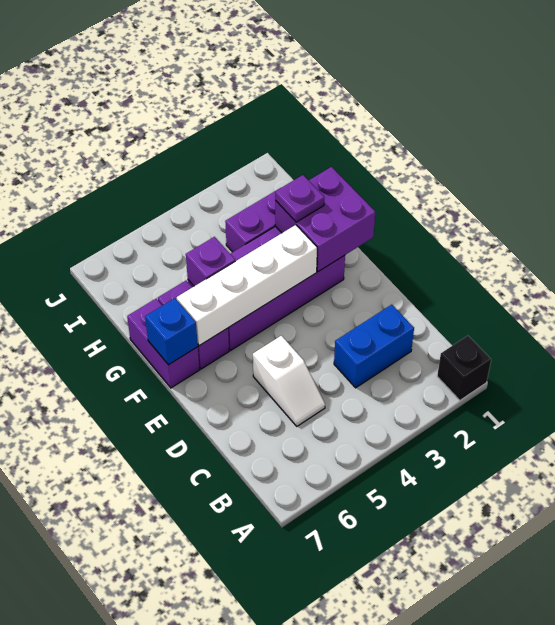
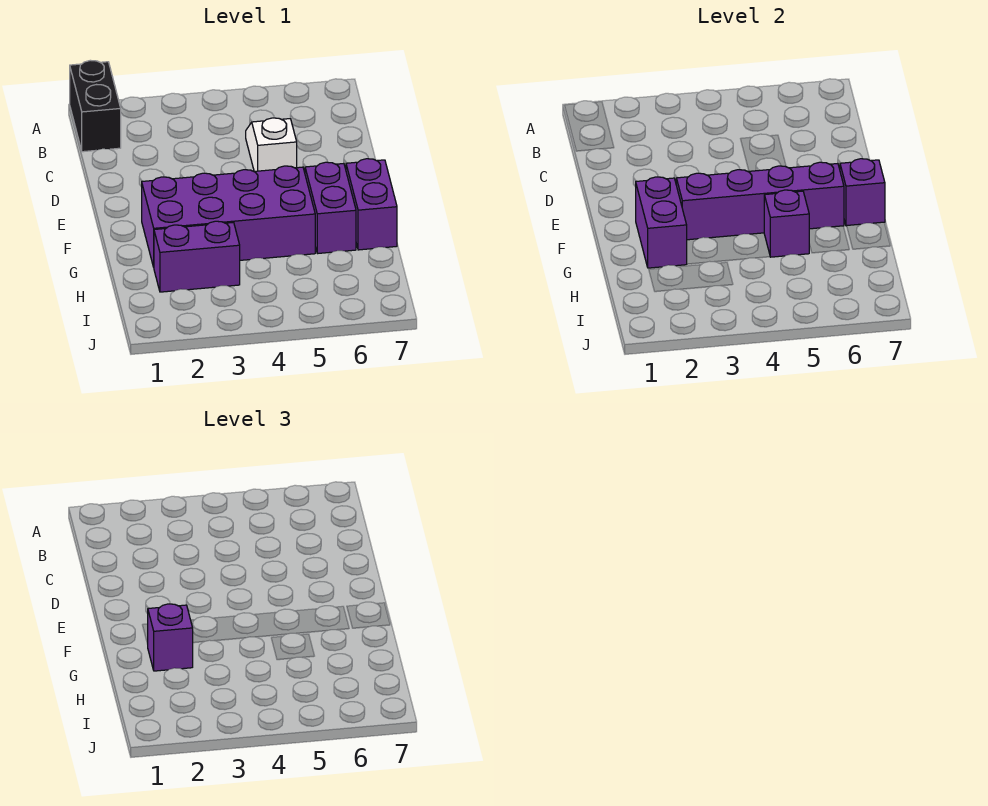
black brick A1 level 1 -> black brick A1:B1 level 1
blue brick C2:C3 level 1 -> none
purple brick F1:G2 level 2 -> purple brick F2:G2 level 2
white brick F3:F6 level 2 -> purple brick F3:F6 level 2
blue brick F7 level 2 -> purple brick F7 level 2
purple plate G2 level 3 -> purple brick G2 level 3

